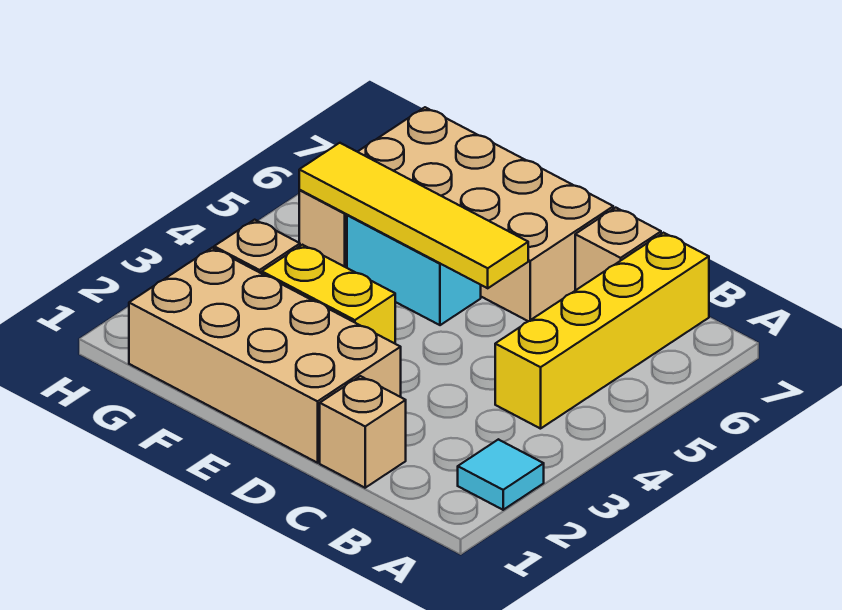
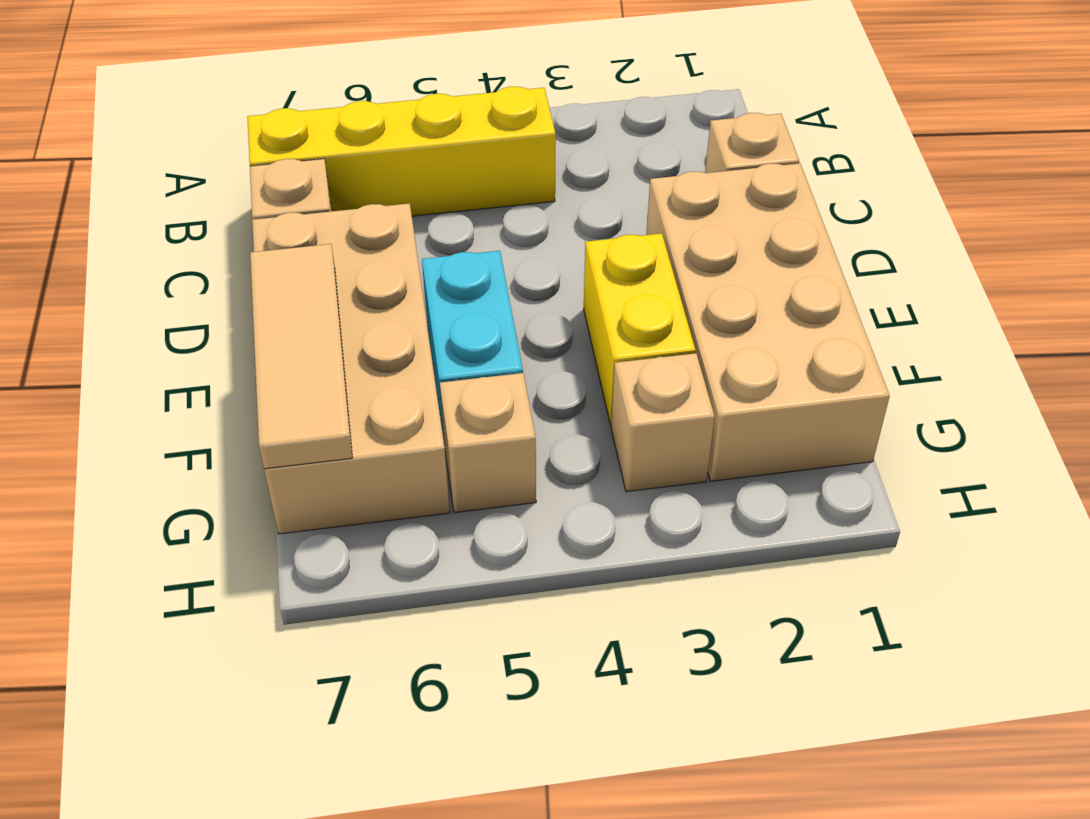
cyan tile A2 level 1 -> none
yellow tile D5:G5 level 2 -> none
none -> tan tile E7:G7 level 2

